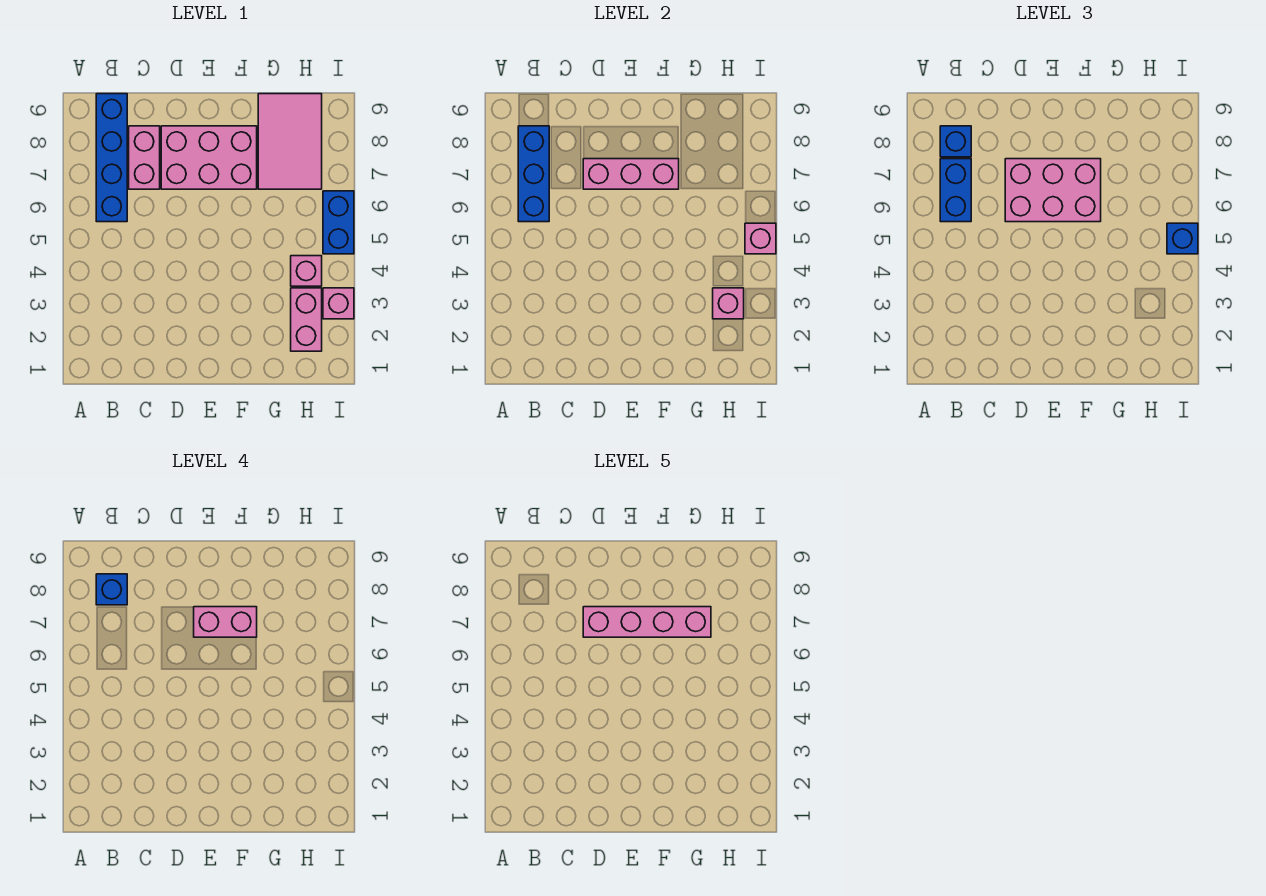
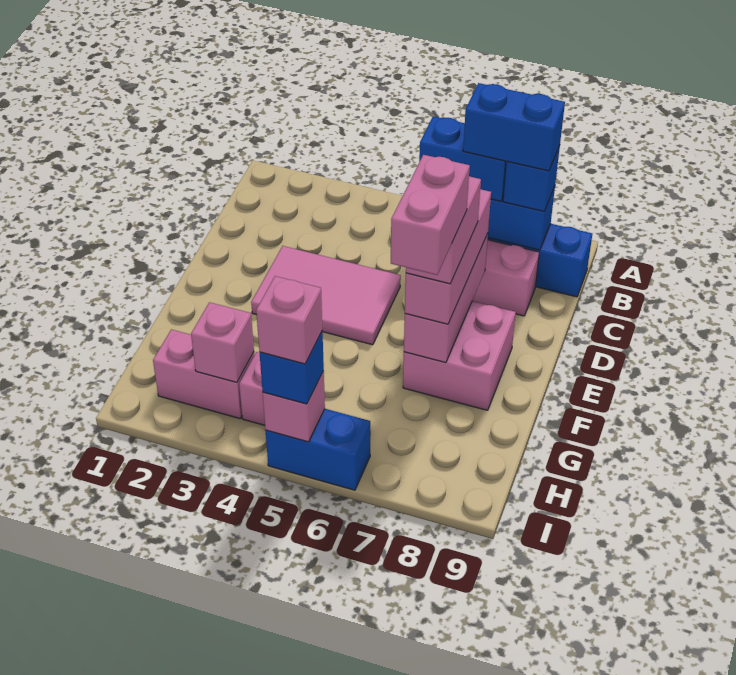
blue brick B8 level 4 -> blue brick B7:B8 level 4
pink brick D6:F7 level 3 -> pink brick D7:F7 level 3
pink brick D7:F8 level 1 -> pink brick E7:F8 level 1
pink brick D7:G7 level 5 -> pink brick F7:G7 level 5
pink tile G7:H9 level 1 -> pink tile D3:E5 level 1
pink brick I3 level 1 -> pink brick I5 level 4

